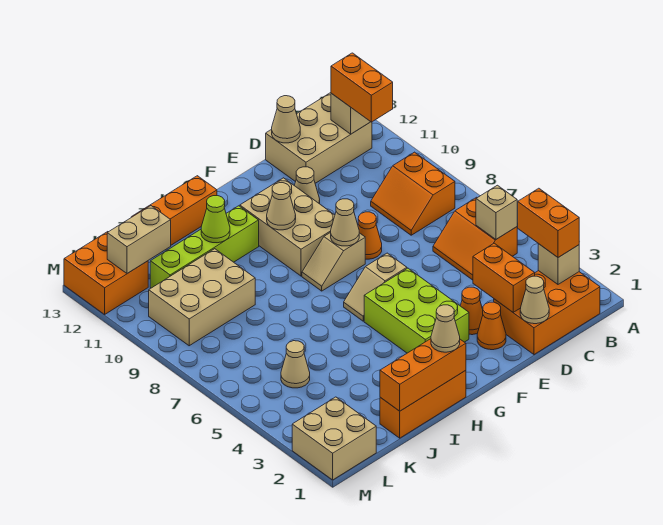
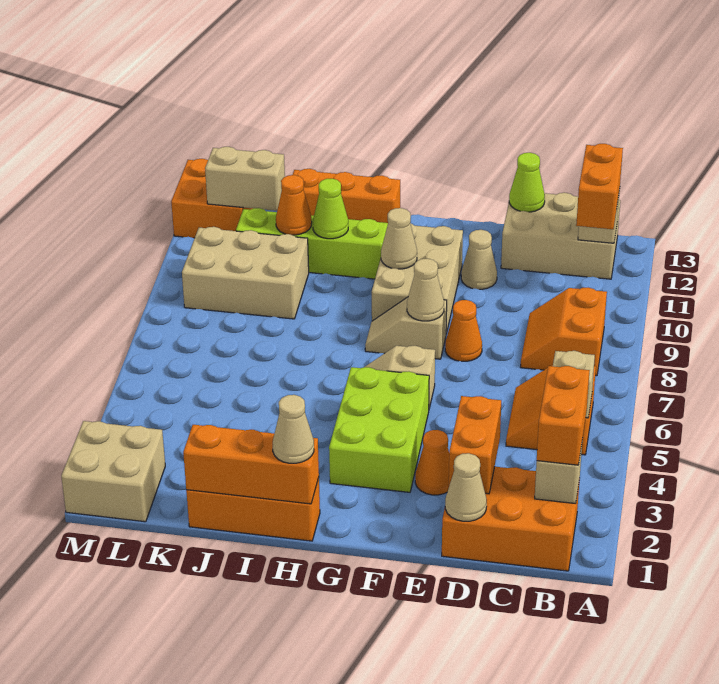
tan cone D13 level 2 -> lime cone D13 level 2
orange cone E2 level 1 -> orange cone J11 level 2
tan cone K5 level 1 -> none

